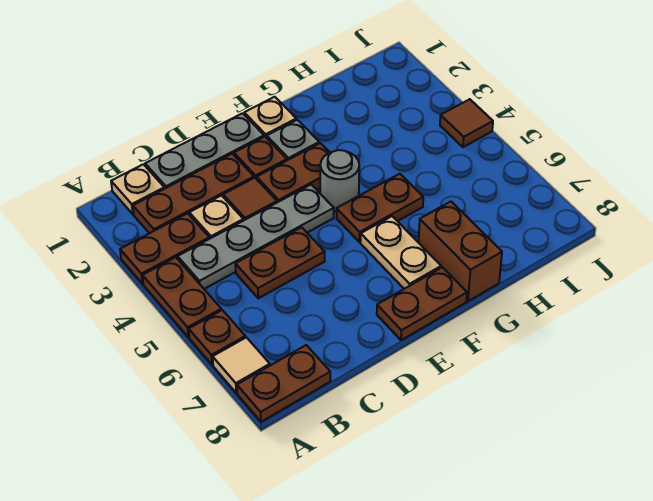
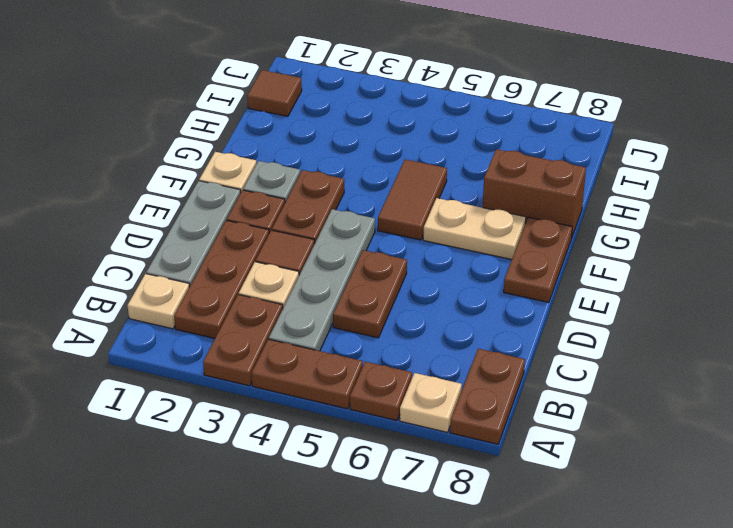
tan tile A7 level 1 -> tan plate A7 level 1
grey round brick F4 level 1 -> none
brown plate F5:G5 level 1 -> brown tile F5:G5 level 1
brown tile J4 level 1 -> brown tile I1 level 1

